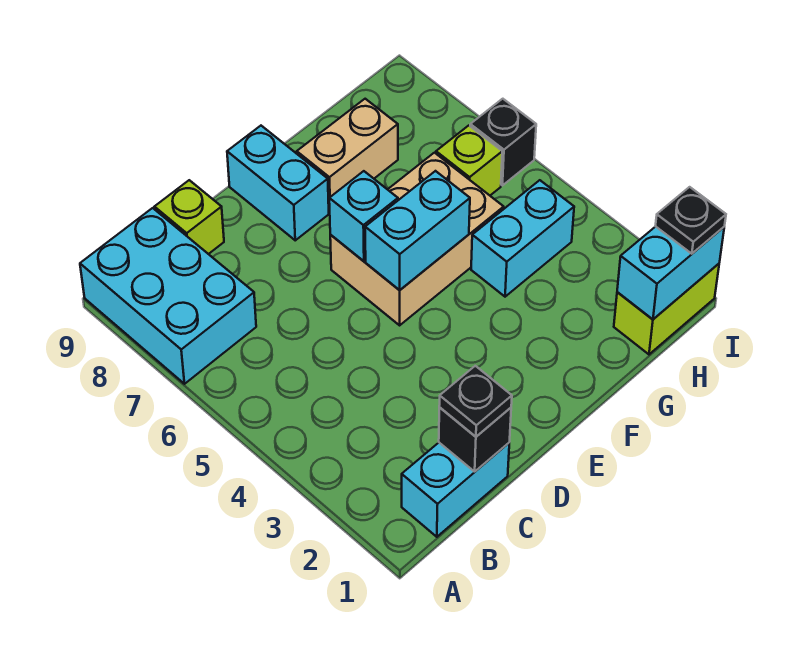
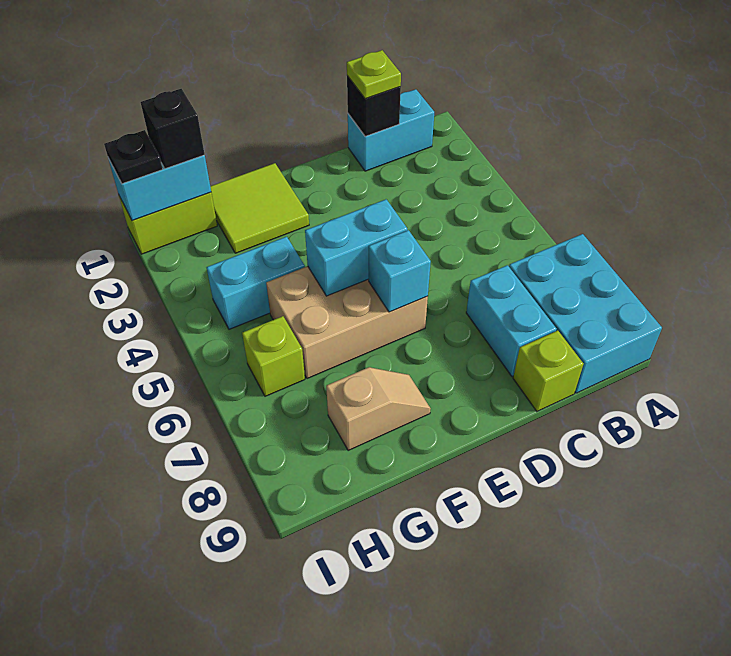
black plate C1 level 3 -> lime plate C1 level 3
cyan brick E8:E9 level 1 -> cyan brick C7:C8 level 1
none -> lime tile F1:G2 level 1
tan brick F8:G8 level 1 -> tan slope F8:G8 level 1 top G
black brick I6 level 1 -> black brick H1 level 3

